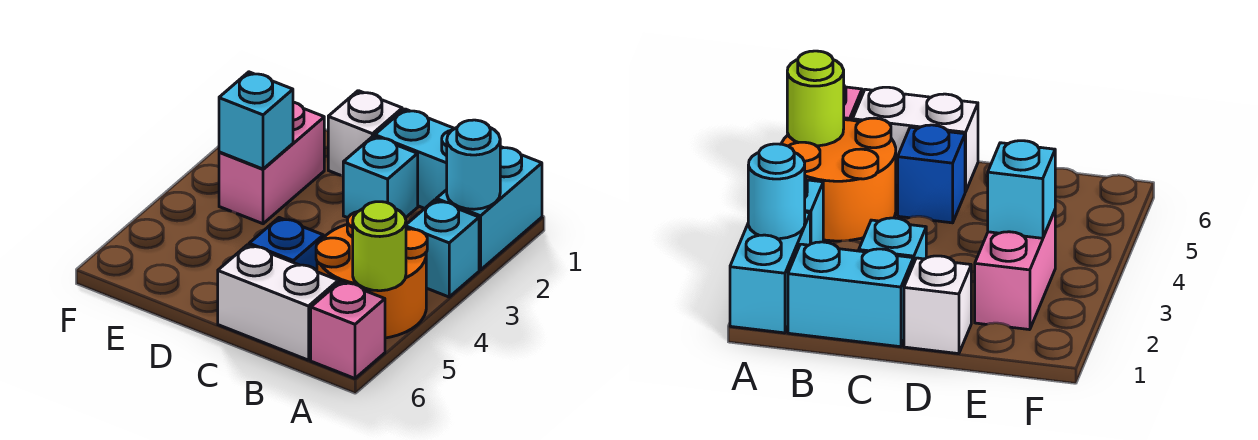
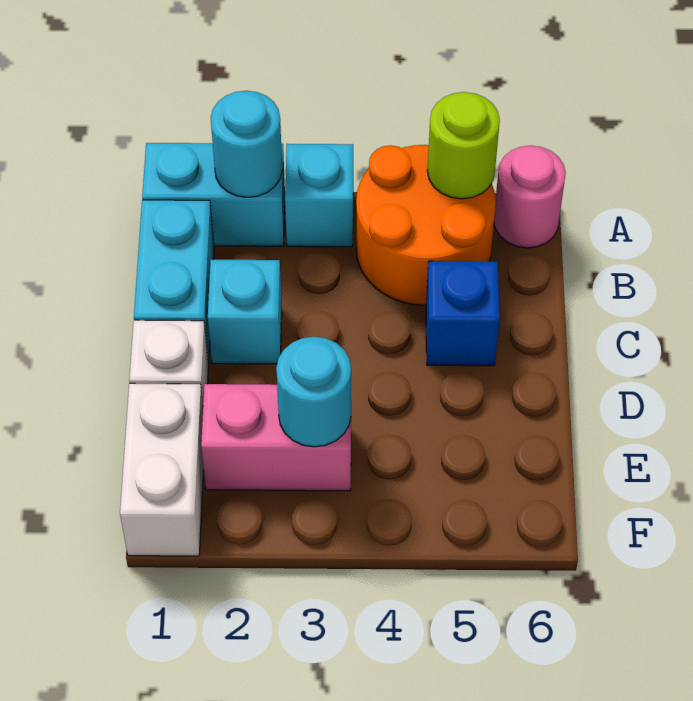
pink brick A6 level 1 -> pink round brick A6 level 1
white brick B6:C6 level 1 -> white brick E1:F1 level 1
cyan brick E3 level 2 -> cyan round brick E3 level 2

